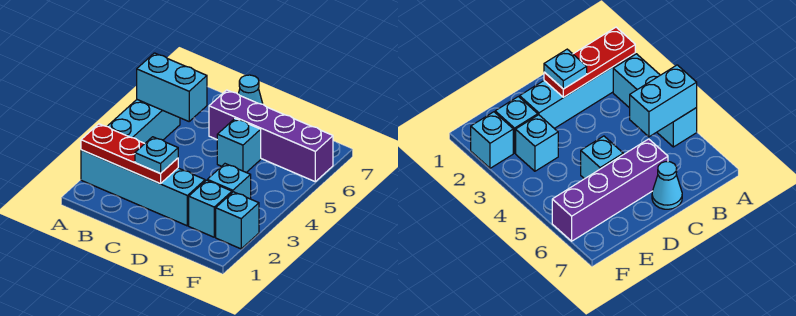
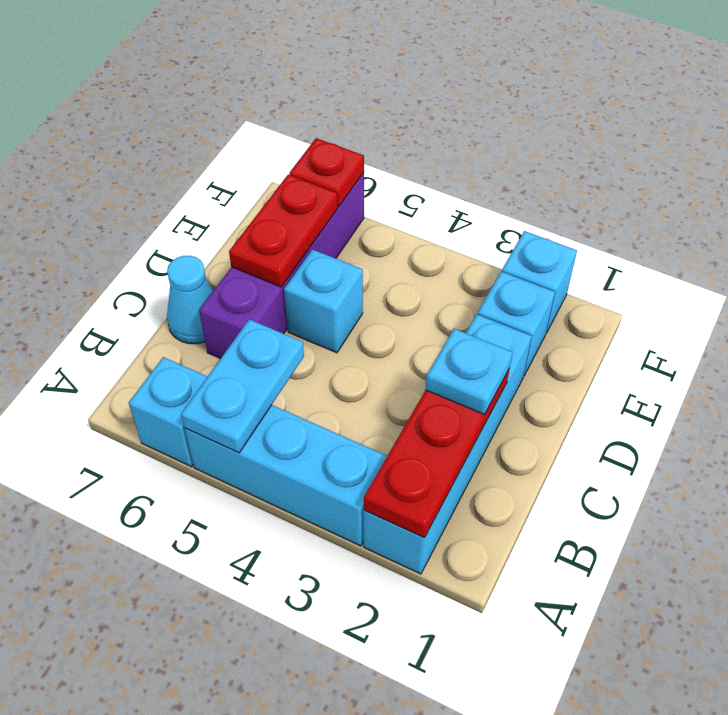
cyan brick A5:B5 level 2 -> cyan plate A5:B5 level 2
none -> red plate D6:E6 level 2
cyan brick E3 level 1 -> cyan brick A6 level 1
none -> red plate F6 level 2

